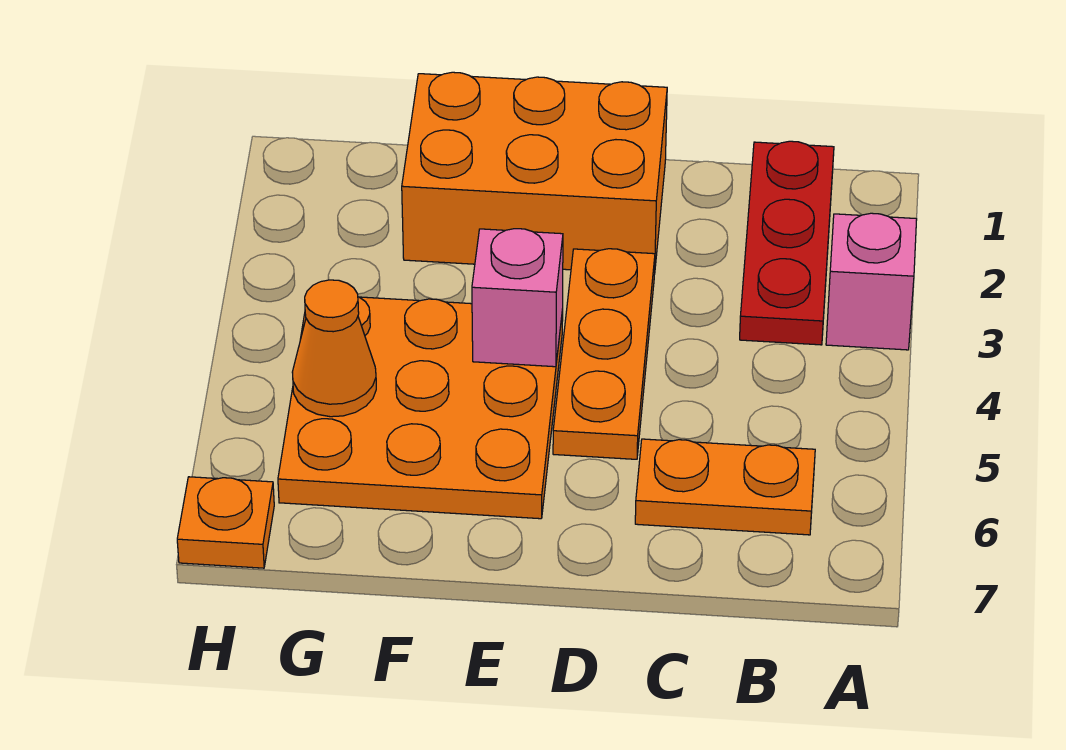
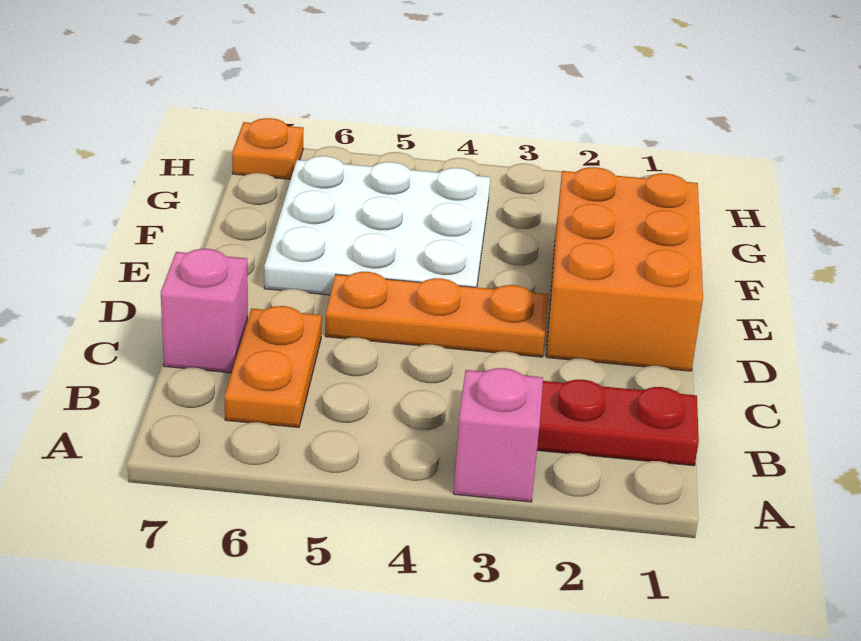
orange plate E4:G6 level 1 -> white plate E4:G6 level 1
pink brick E4 level 2 -> pink brick C7 level 1
orange cone G5 level 2 -> none

